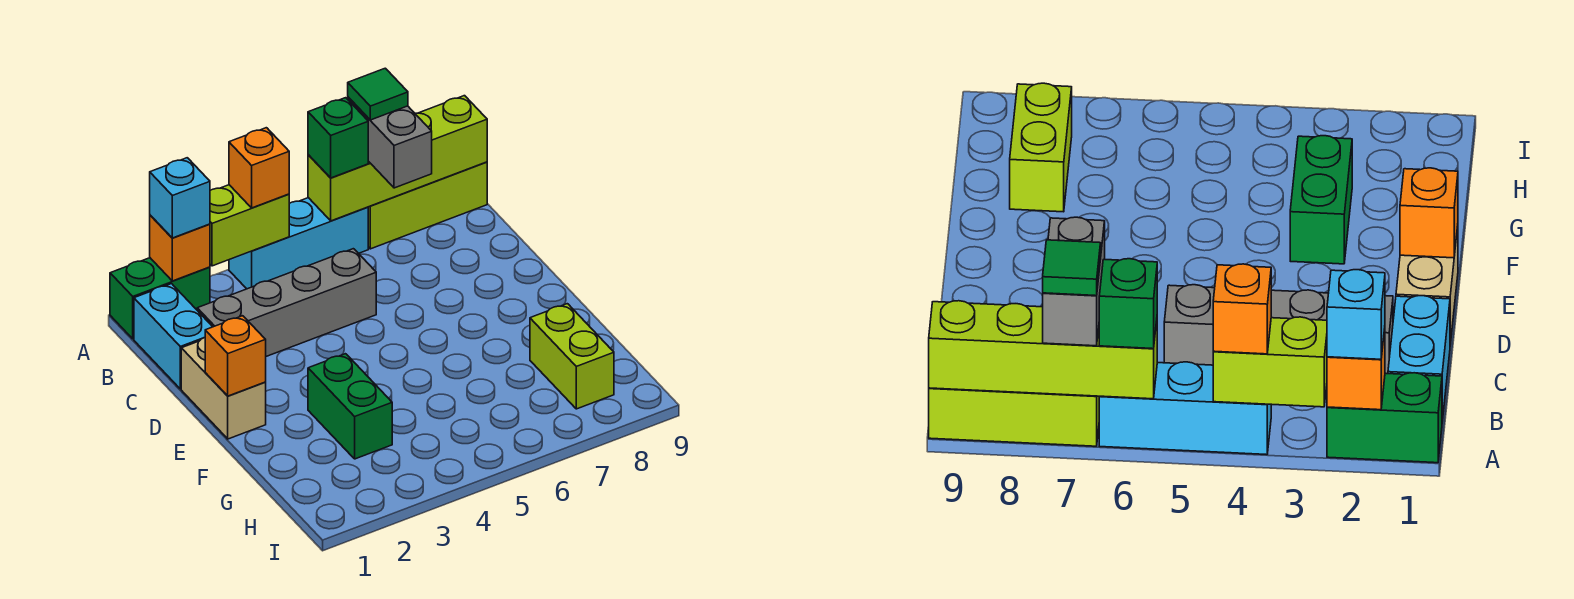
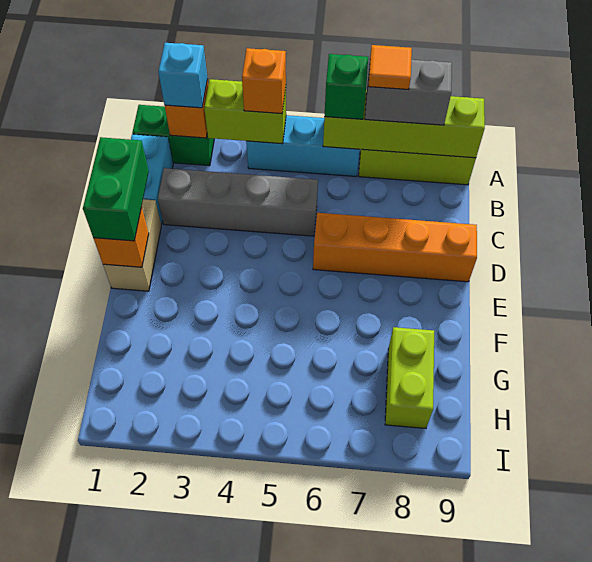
grey brick A7:B7 level 3 -> grey brick A7:A8 level 3
green tile A7 level 4 -> orange tile A7 level 4
none -> orange brick D6:D9 level 1
green brick F3:G3 level 1 -> green brick D1:E1 level 3

